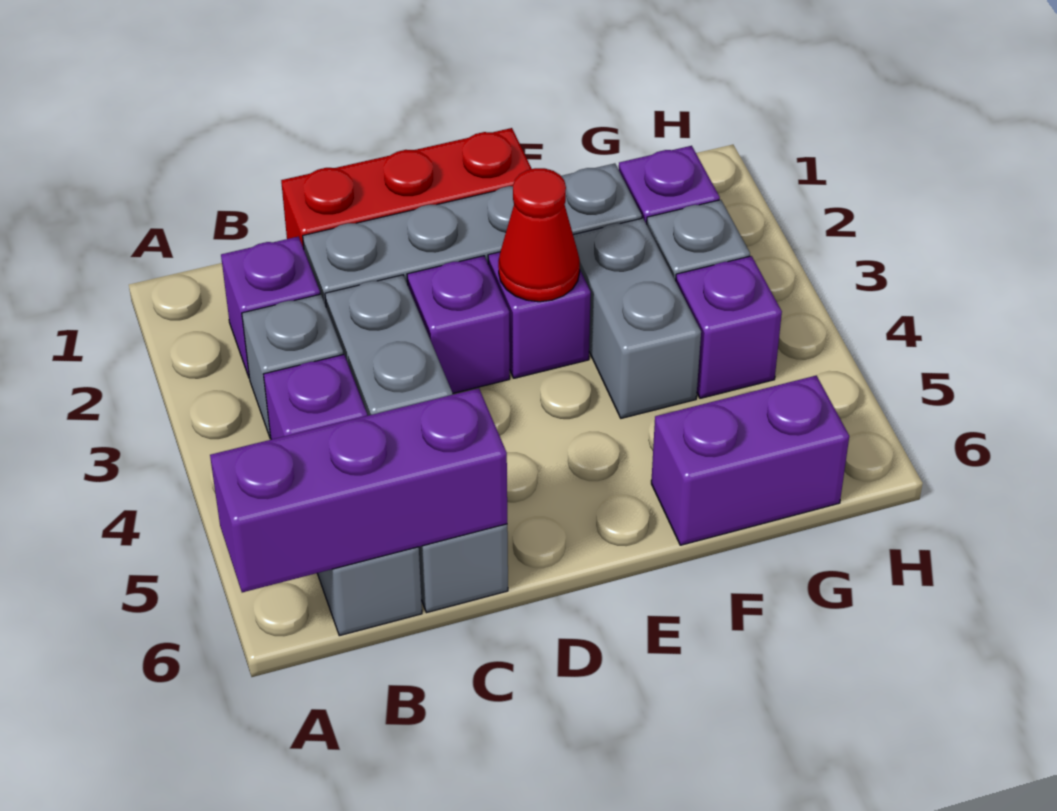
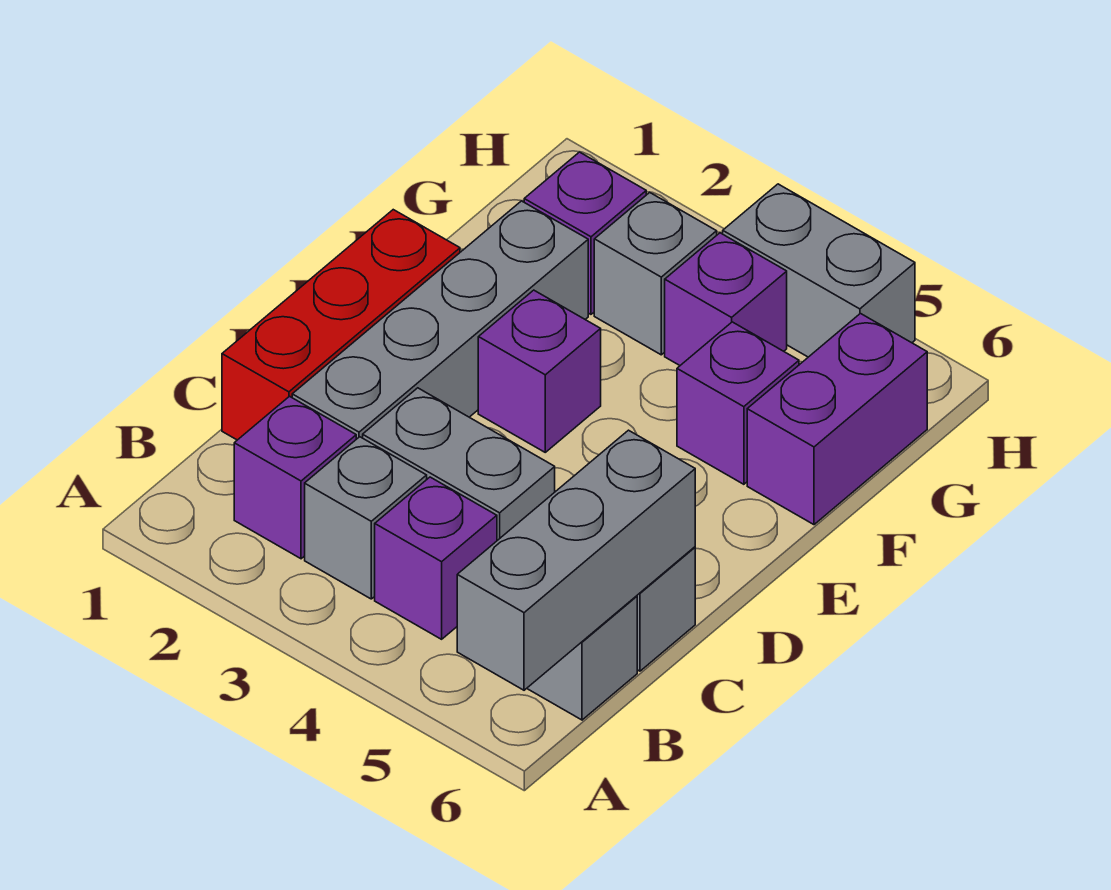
purple brick A6:C6 level 2 -> grey brick A6:C6 level 2
purple brick D3 level 1 -> purple brick F5 level 1
red cone E3 level 2 -> none
grey brick F3:F4 level 1 -> grey brick H4:H5 level 1

